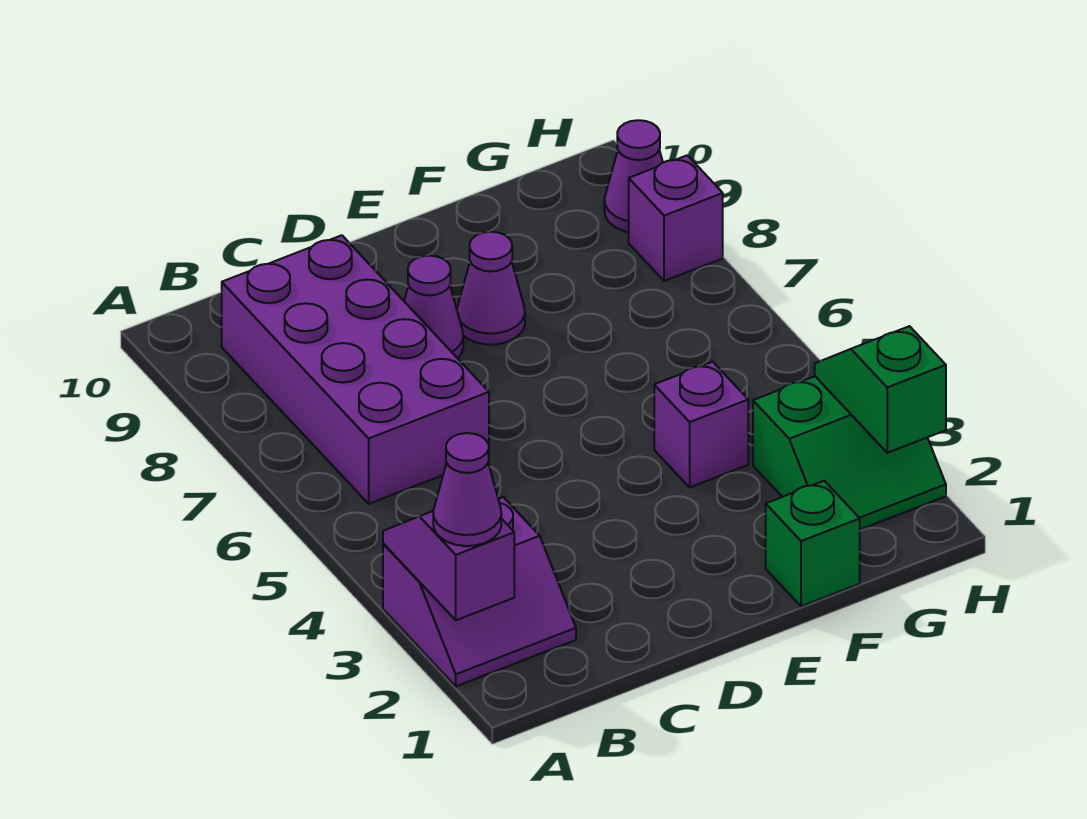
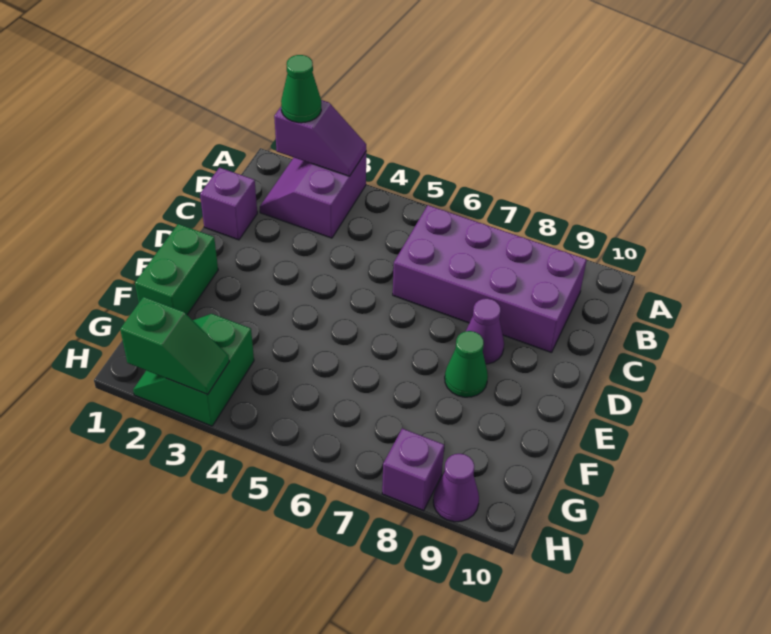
purple cone A2 level 3 -> green cone A2 level 3
purple cone E8 level 1 -> green cone E8 level 1
green brick F1 level 1 -> green brick E1:F1 level 1
purple brick F4 level 1 -> purple brick C1 level 1

